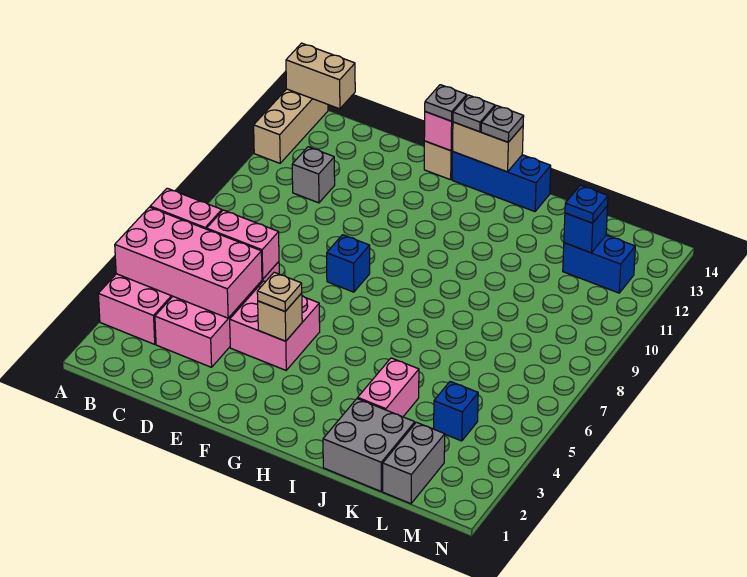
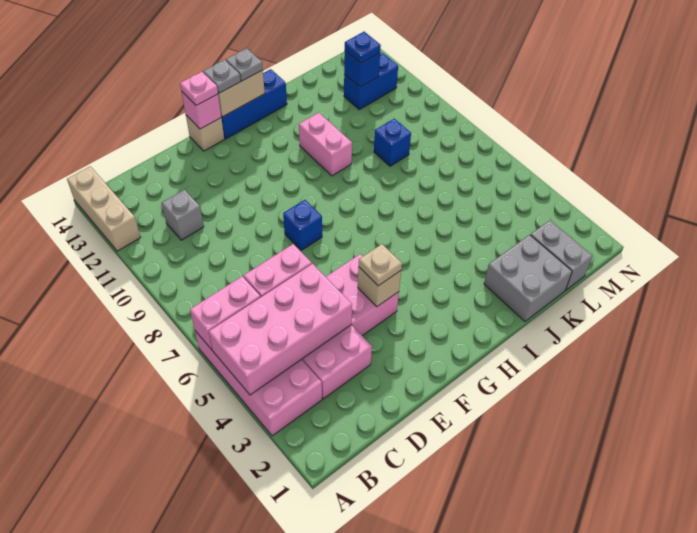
tan brick A14:B14 level 2 -> none
grey plate F14 level 3 -> pink plate F14 level 3
pink brick J3:J4 level 1 -> pink brick I10:I11 level 1
blue brick L4 level 1 -> blue brick K9 level 1

